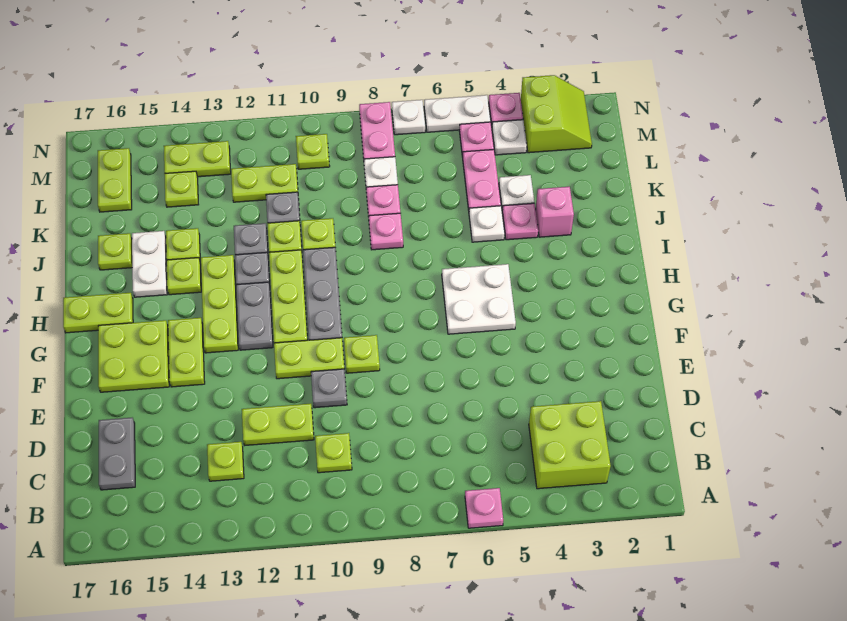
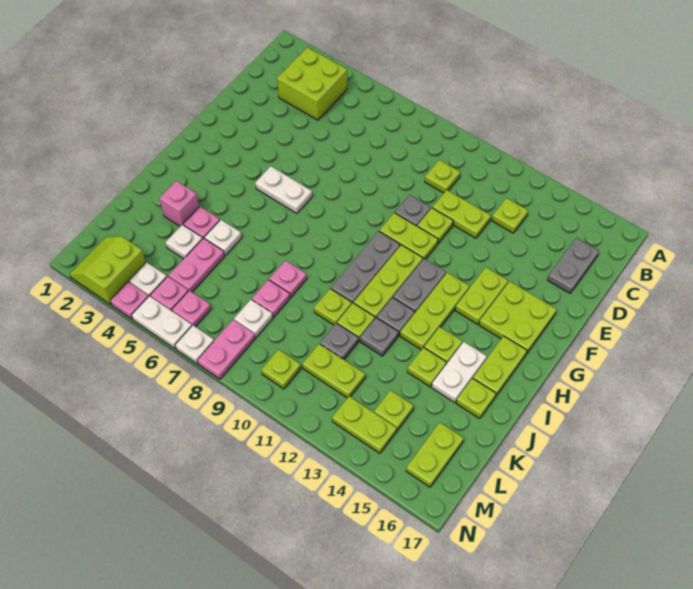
pink plate A6 level 1 -> pink plate M6 level 1
lime plate F9 level 1 -> lime plate E11 level 1
white plate G5:H6 level 1 -> white plate G5:G6 level 1
lime plate H16:H17 level 1 -> lime plate H16:I16 level 1

